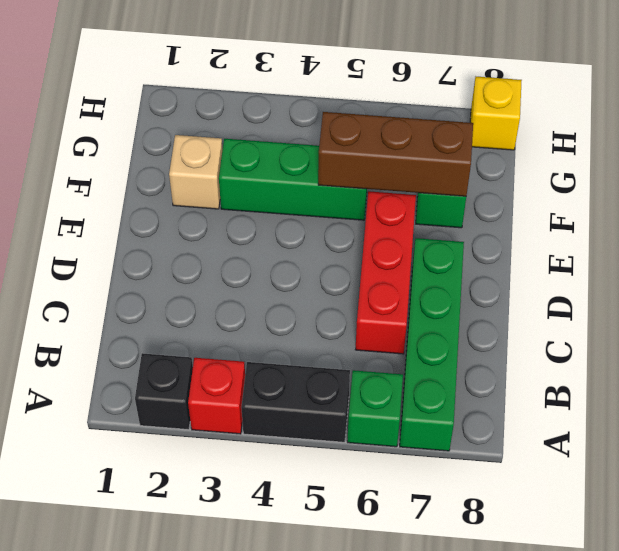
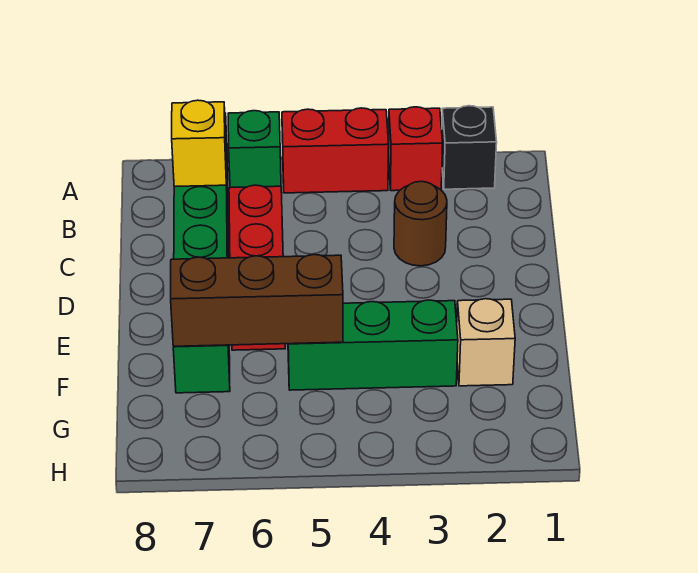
black brick A4:A5 level 1 -> red brick A4:A5 level 1
none -> brown round brick C3 level 1
yellow brick H8 level 1 -> yellow brick B7 level 2

